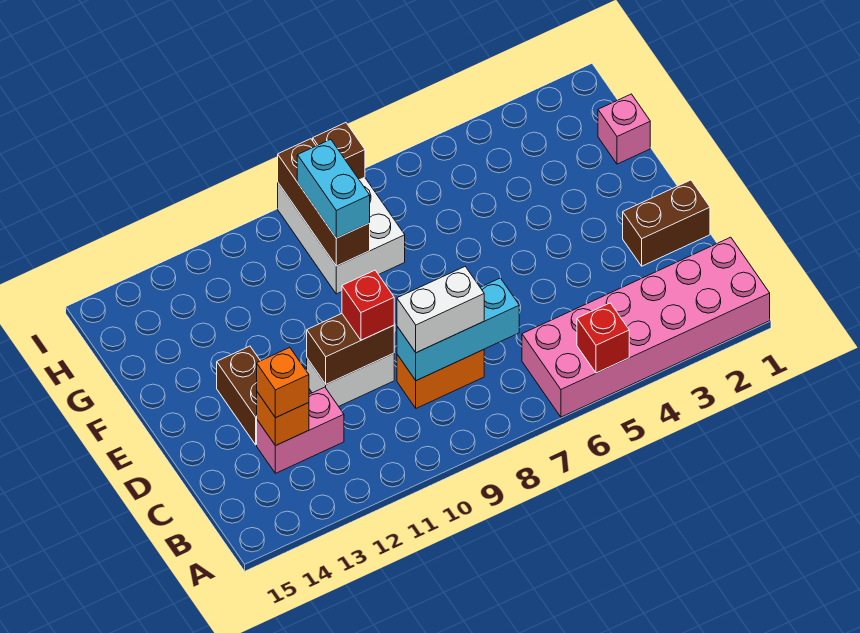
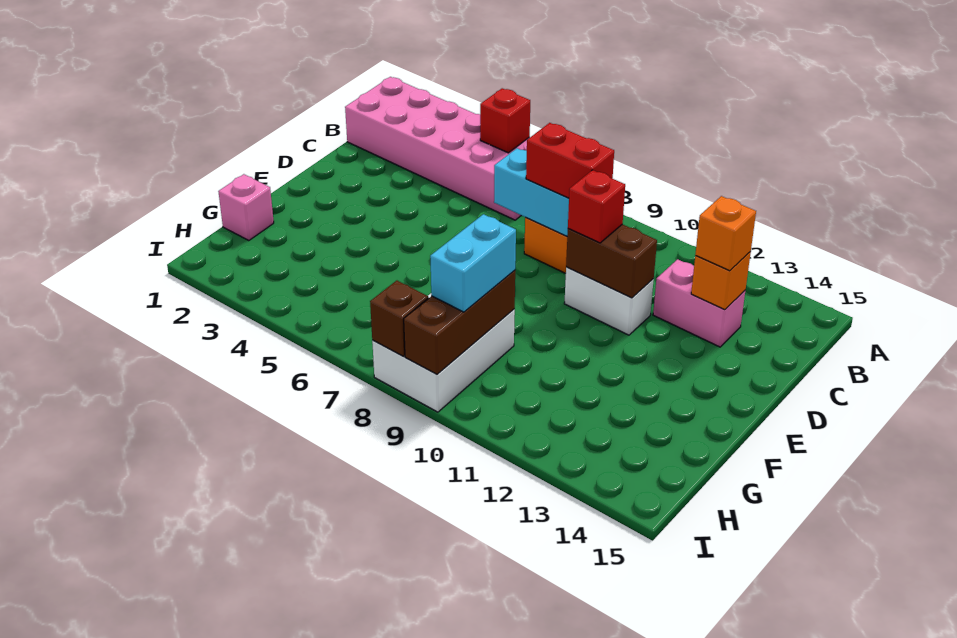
white brick C8:C9 level 3 -> red brick C8:C9 level 3
brown brick D1:D2 level 1 -> none
brown brick D13:E13 level 1 -> none

